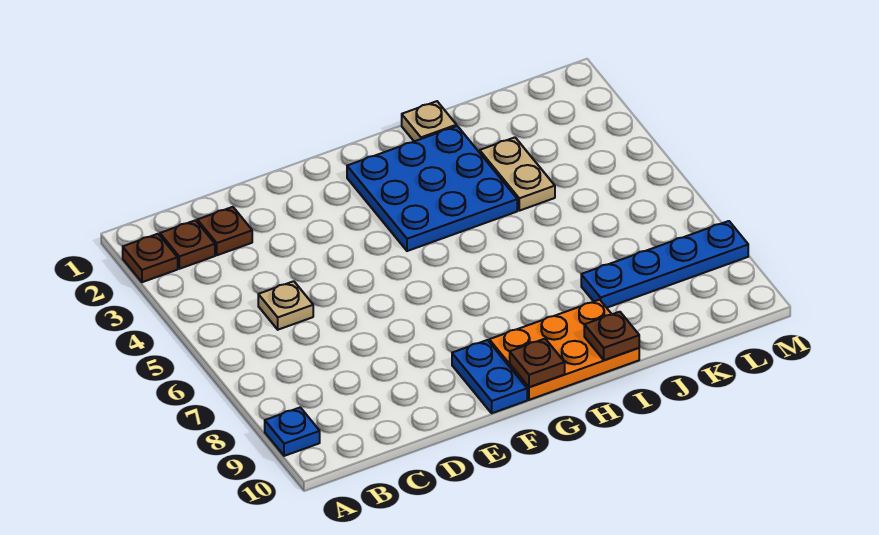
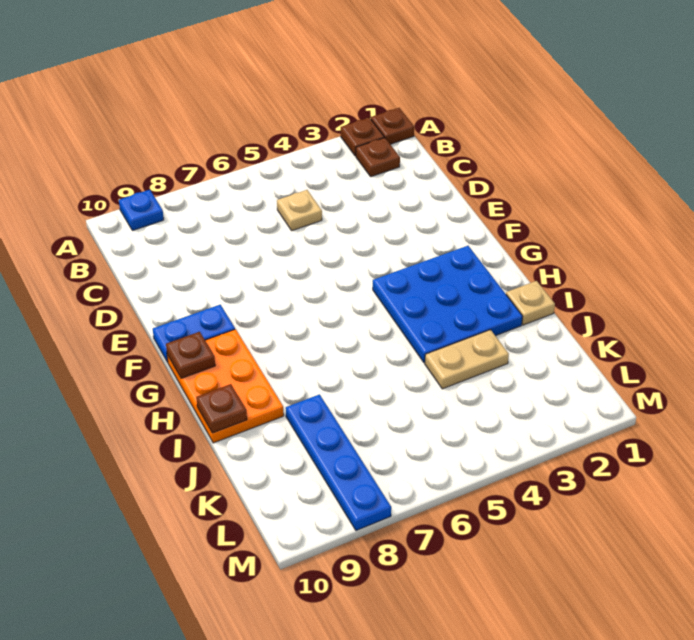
brown plate C2 level 1 -> brown plate A1 level 1

